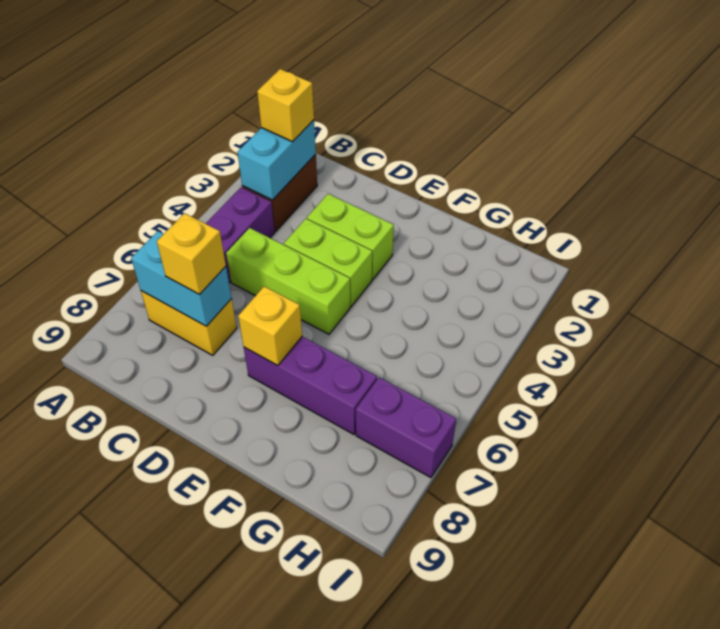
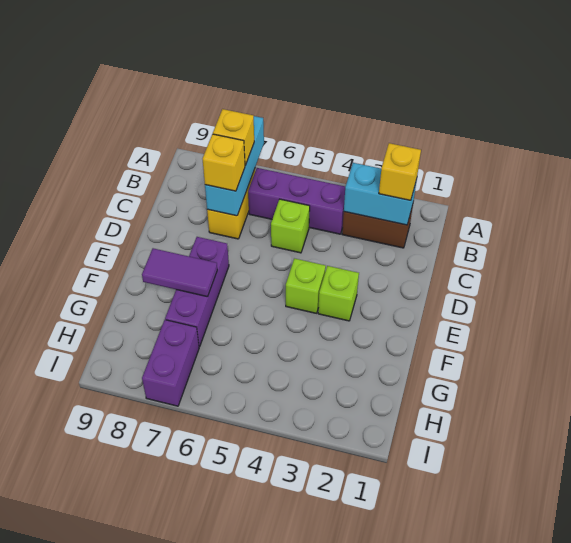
cyan brick B7:C7 level 2 -> cyan brick A7:C7 level 2
lime brick C5:E5 level 1 -> lime brick C5 level 1
lime brick D3:E3 level 1 -> lime brick E3 level 1
lime brick D4:E4 level 1 -> lime brick E4 level 1
yellow brick E7 level 2 -> yellow brick B7 level 3
none -> purple tile F7:F8 level 2

